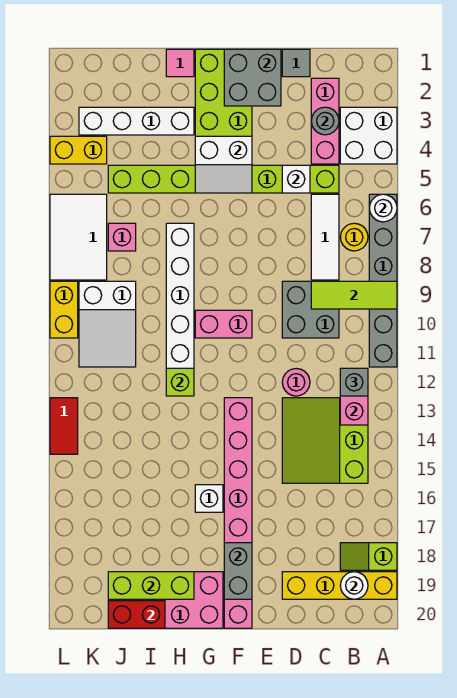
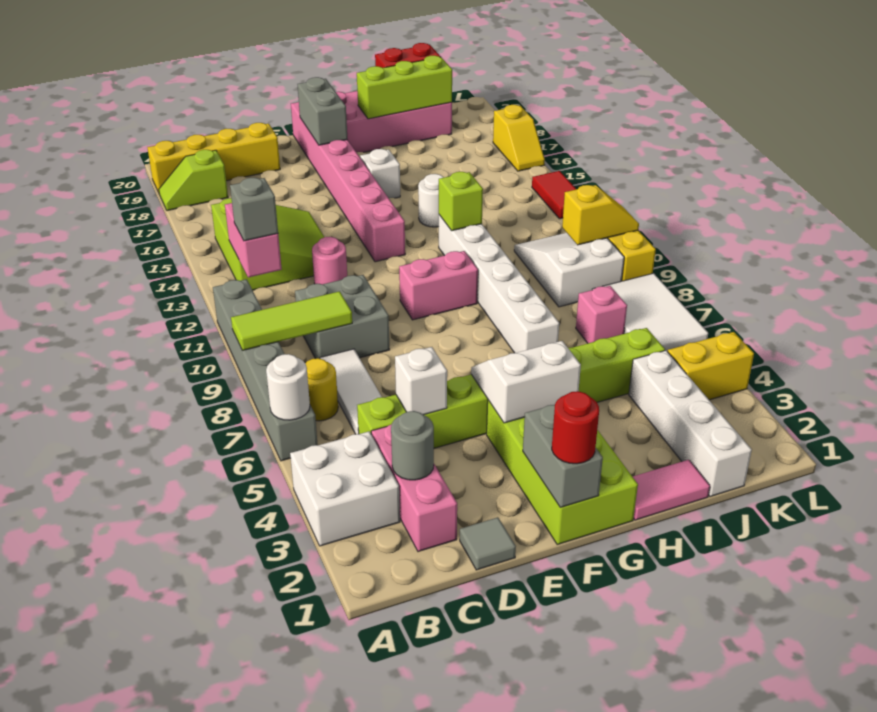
lime slope A18:B18 level 1 top A -> lime slope A18:B18 level 1 top B
white round brick B19 level 2 -> white round brick H14 level 1
grey brick E1:F2 level 2 -> grey brick F1:F2 level 2
none -> red round brick F1 level 3
pink tile H1 level 1 -> pink tile H1:I1 level 1
white brick H3:K3 level 1 -> white brick J1:J4 level 1
none -> yellow slope K10:L10 level 2 top K
none -> yellow slope L16:L17 level 1 top 17

